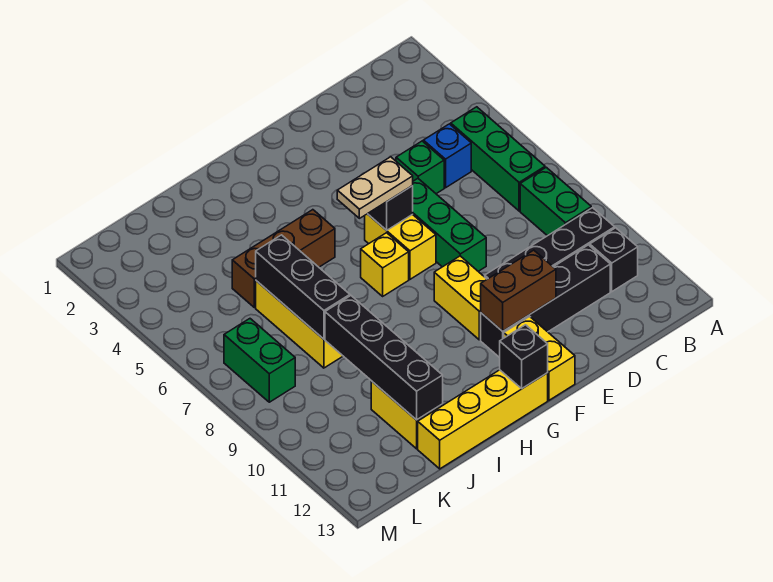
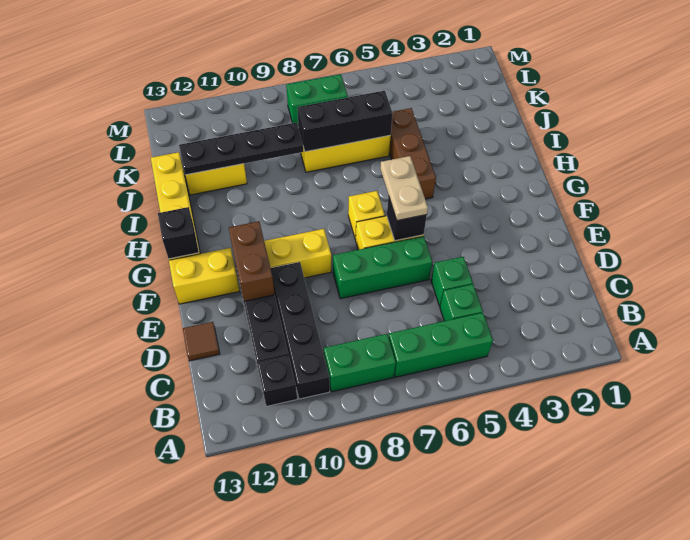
blue brick C5 level 1 -> green brick C5 level 1
none -> brown tile D13 level 1
black brick J9:J12 level 2 -> black plate J9:J12 level 2

